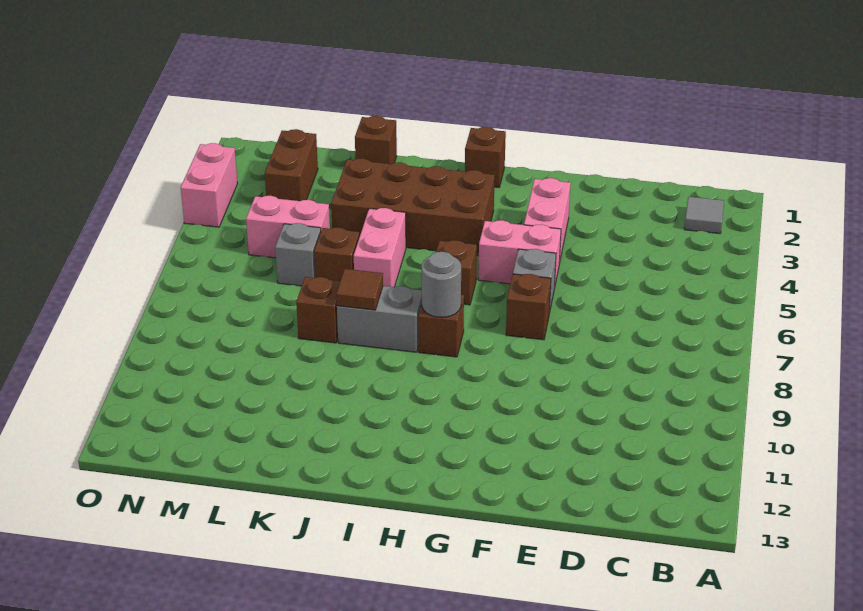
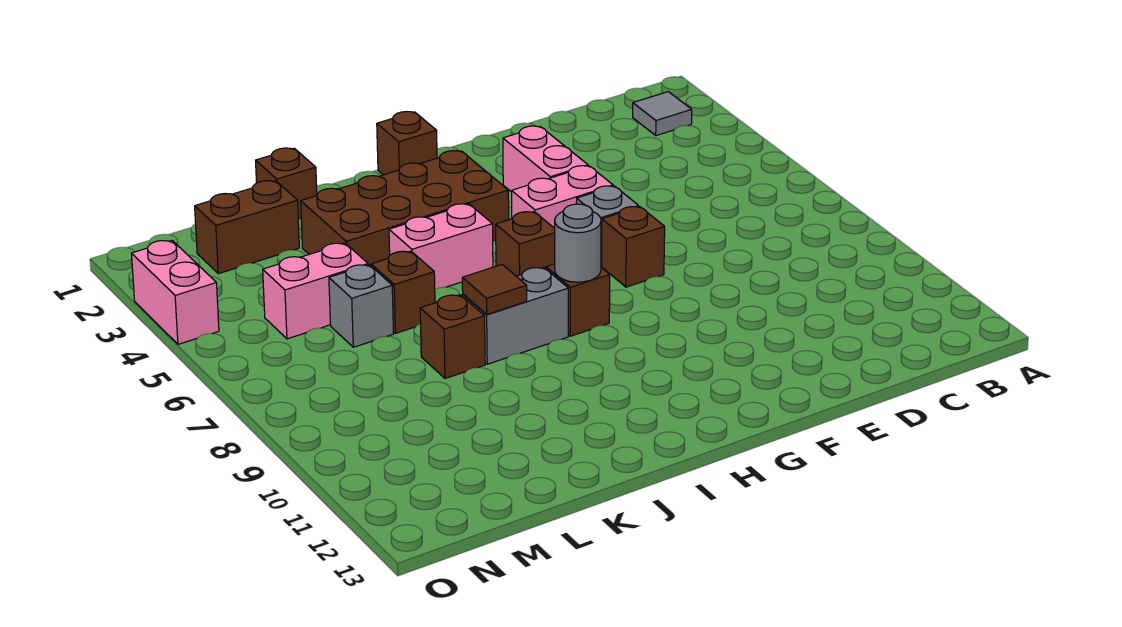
pink brick J5:J6 level 1 -> pink brick I5:J5 level 1
brown brick M2:M3 level 1 -> brown brick L2:M2 level 1

